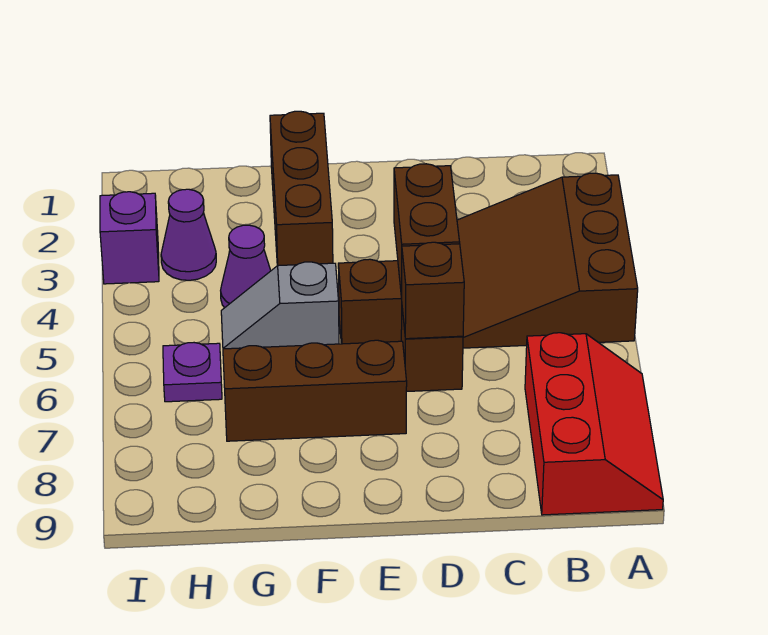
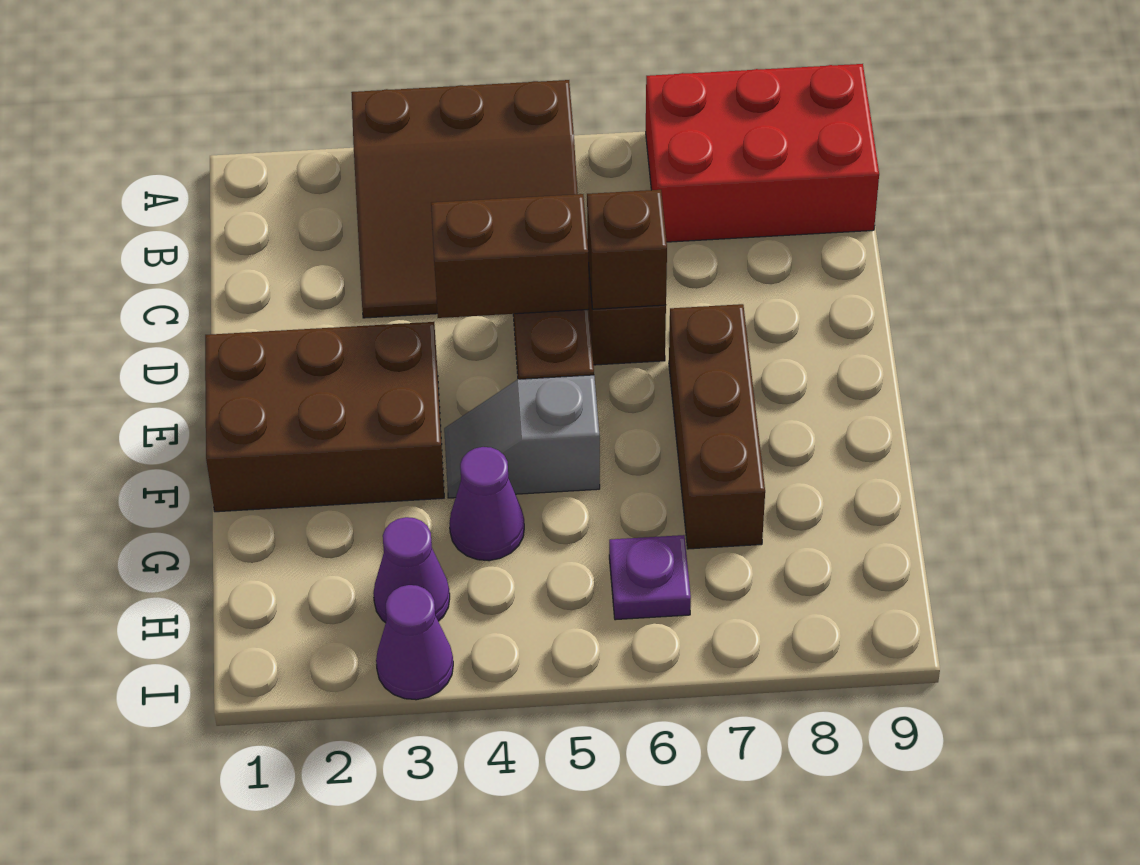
red slope A7:B9 level 1 top B -> red brick A7:B9 level 1
brown brick F1:F3 level 1 -> brown brick E1:F3 level 1
grey slope F5:G5 level 1 top F -> grey slope F4:F5 level 1 top 5
purple brick I3 level 1 -> purple cone I3 level 1

